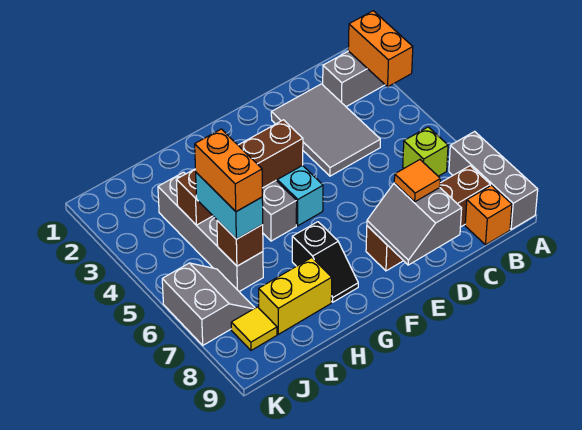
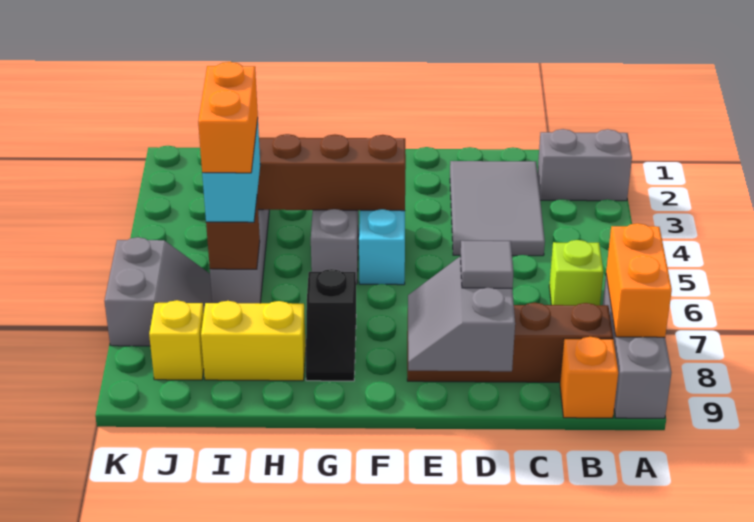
orange brick A2:A3 level 2 -> orange brick A7:A8 level 2
orange tile D8 level 3 -> grey tile D8 level 3
yellow tile J8 level 1 -> yellow brick J8 level 1

